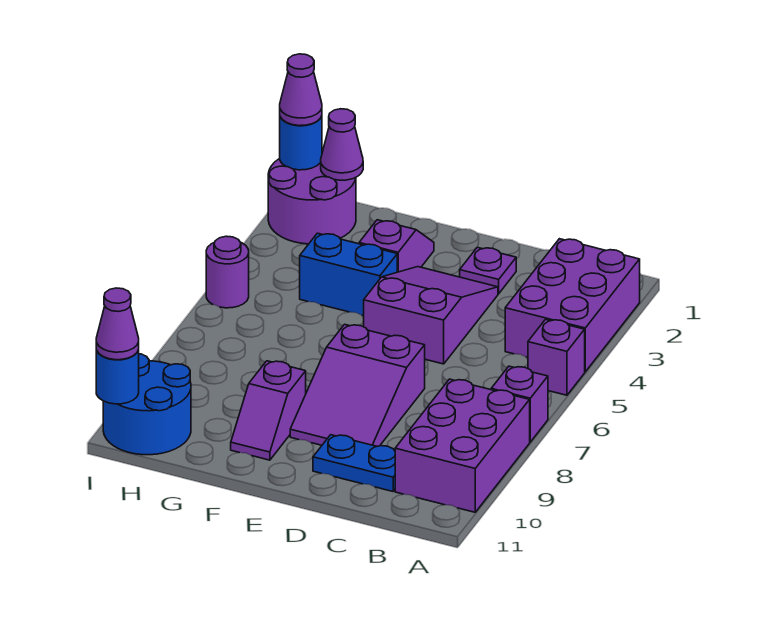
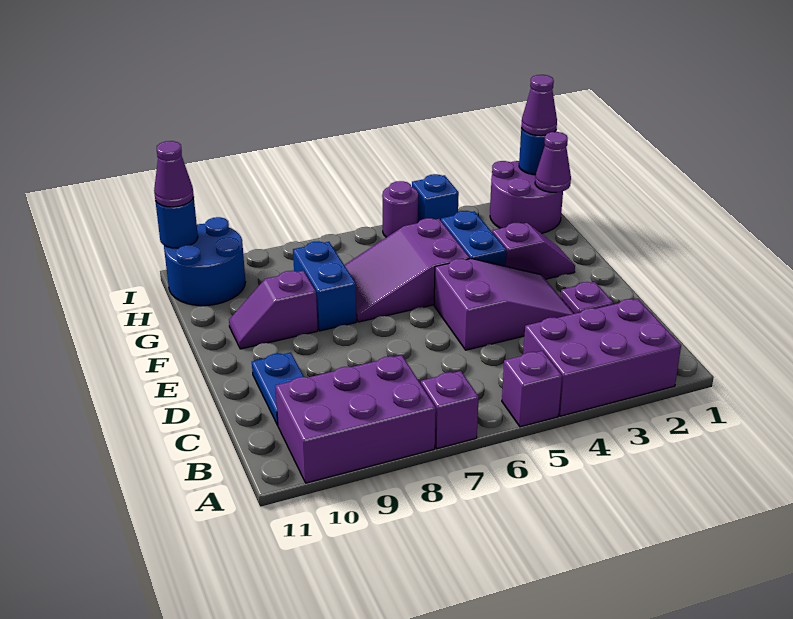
purple slope D7:E9 level 1 top 7 -> purple slope F5:G7 level 1 top 5
none -> blue brick F8:G8 level 1
none -> blue brick I4 level 1

